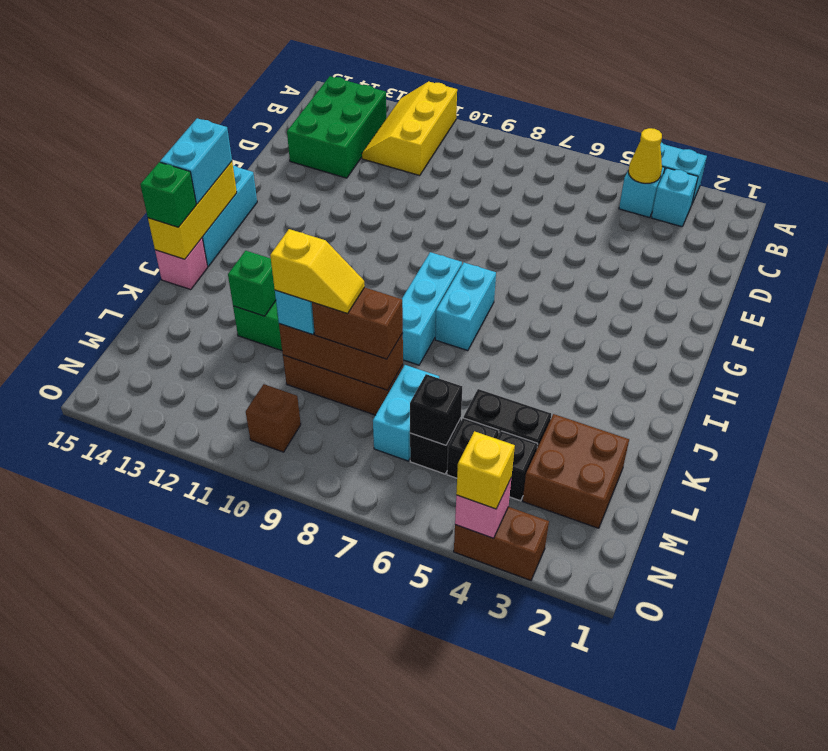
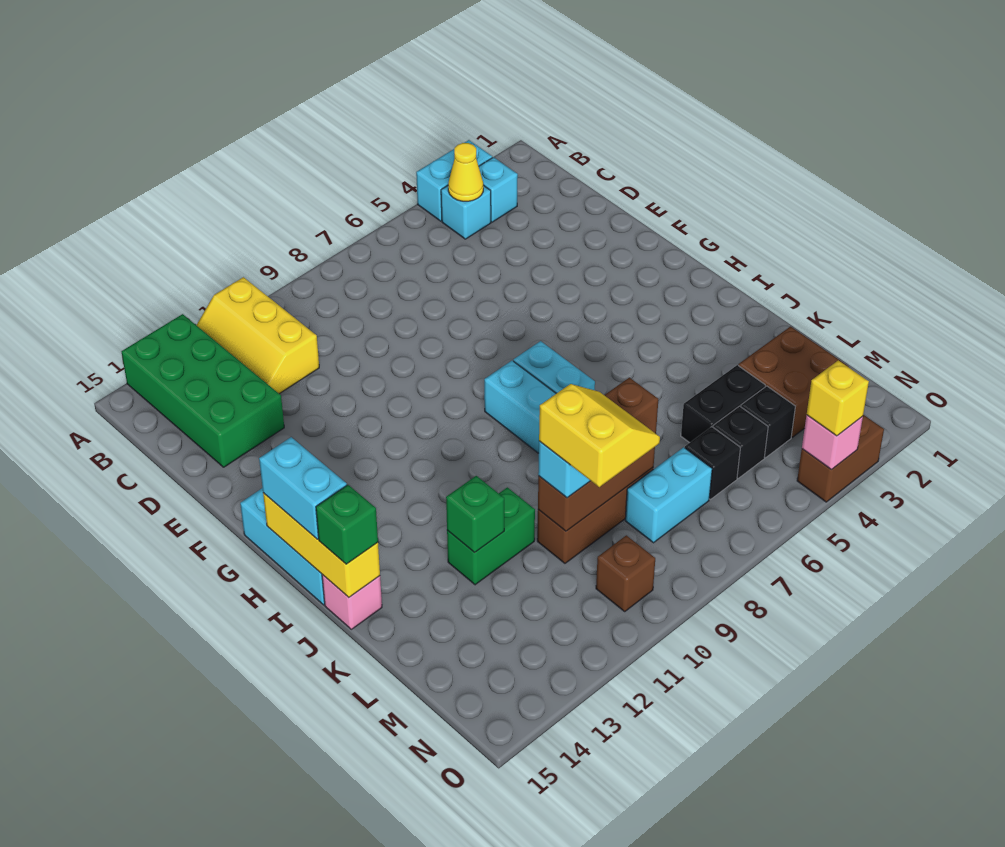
green brick B13:D14 level 1 -> green brick A13:D14 level 1
cyan brick L7:M7 level 1 -> cyan brick M7:M8 level 1
yellow slope L9:L10 level 4 top 10 -> yellow slope L9:M10 level 4 top 10
black brick M6 level 2 -> none

